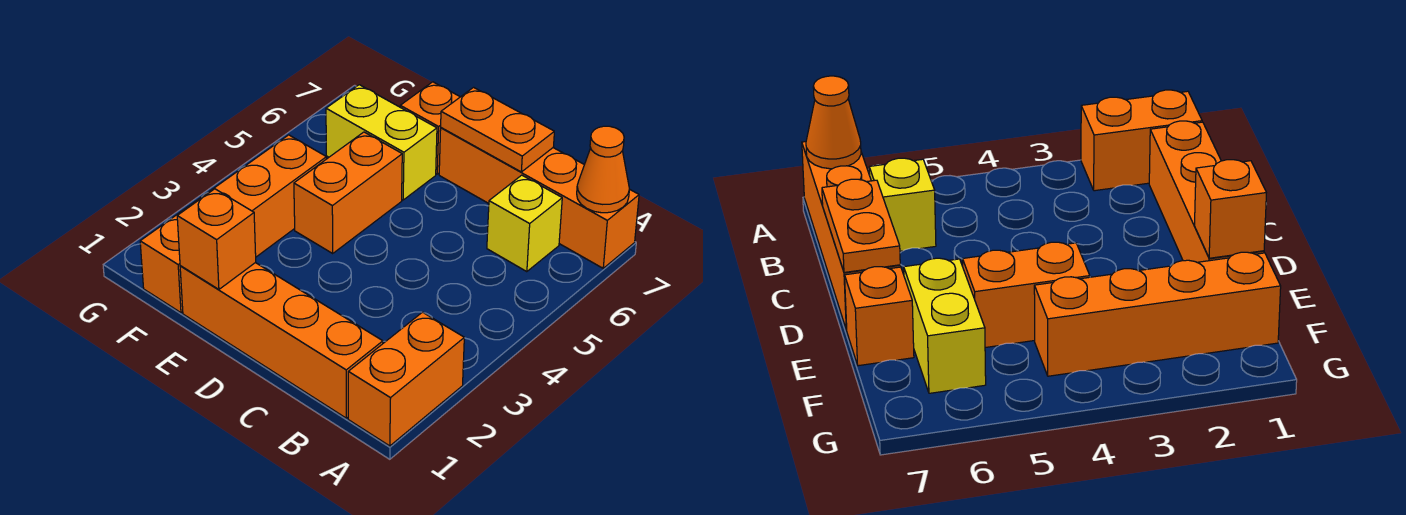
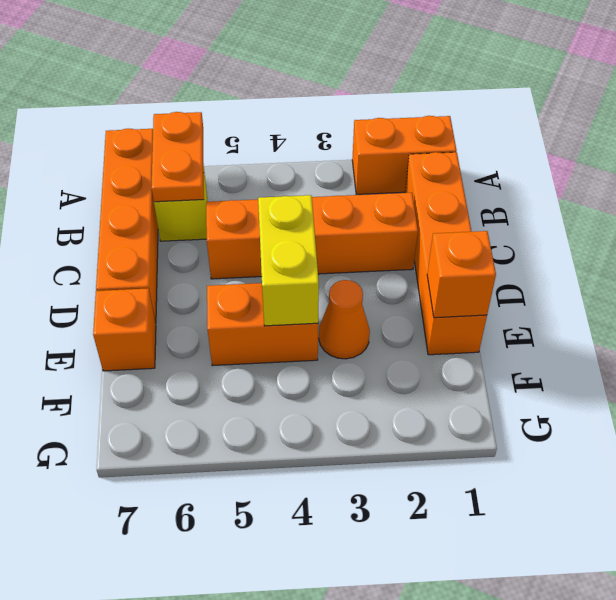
orange cone A7 level 2 -> orange cone E3 level 1
orange plate C7:D7 level 2 -> orange plate A6:B6 level 2
yellow brick E6:F6 level 1 -> yellow brick D4:E4 level 2
orange brick F1:F4 level 1 -> orange brick C2:C5 level 1

